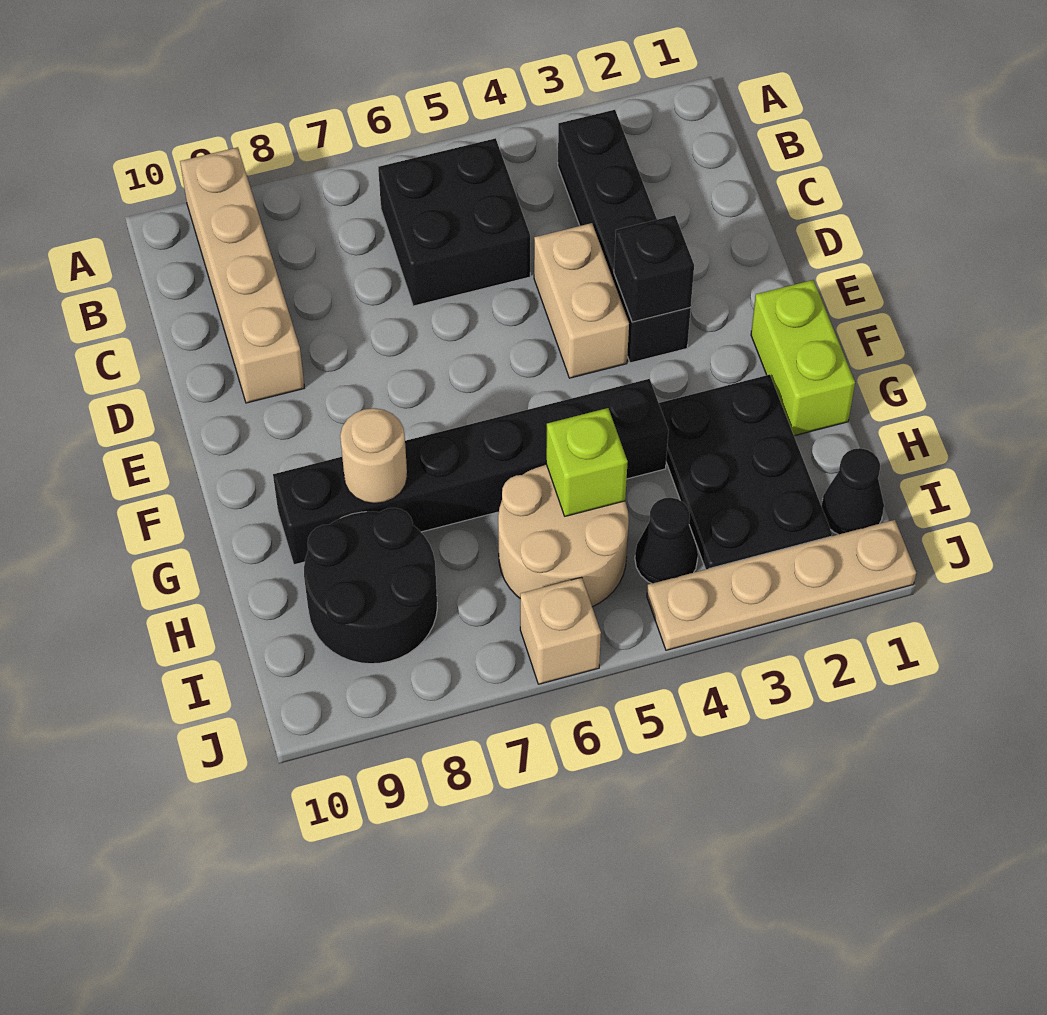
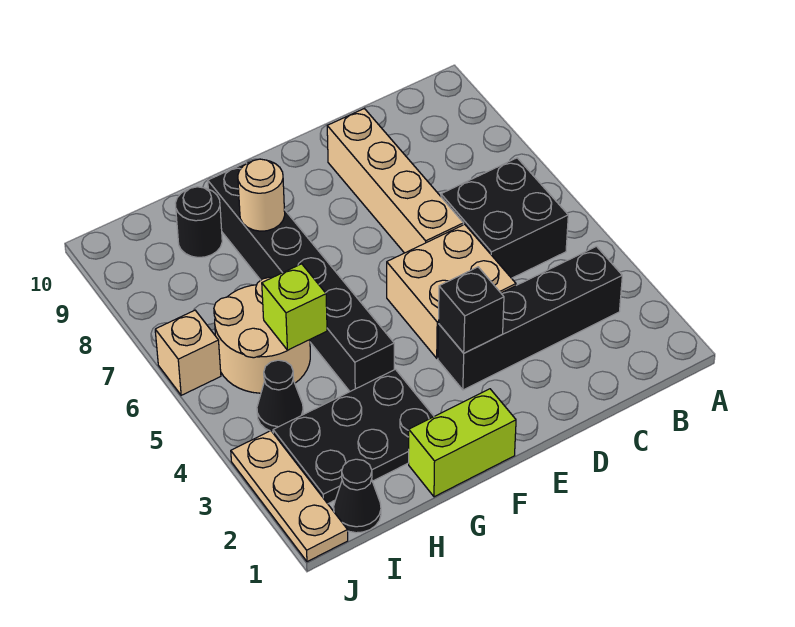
tan brick A9:D9 level 1 -> tan brick D6:D9 level 1
tan brick D4:E4 level 1 -> tan brick D4:E5 level 1
black round brick H8:I9 level 1 -> black round brick H9 level 1
tan plate J1:J4 level 1 -> tan plate J1:J3 level 1

